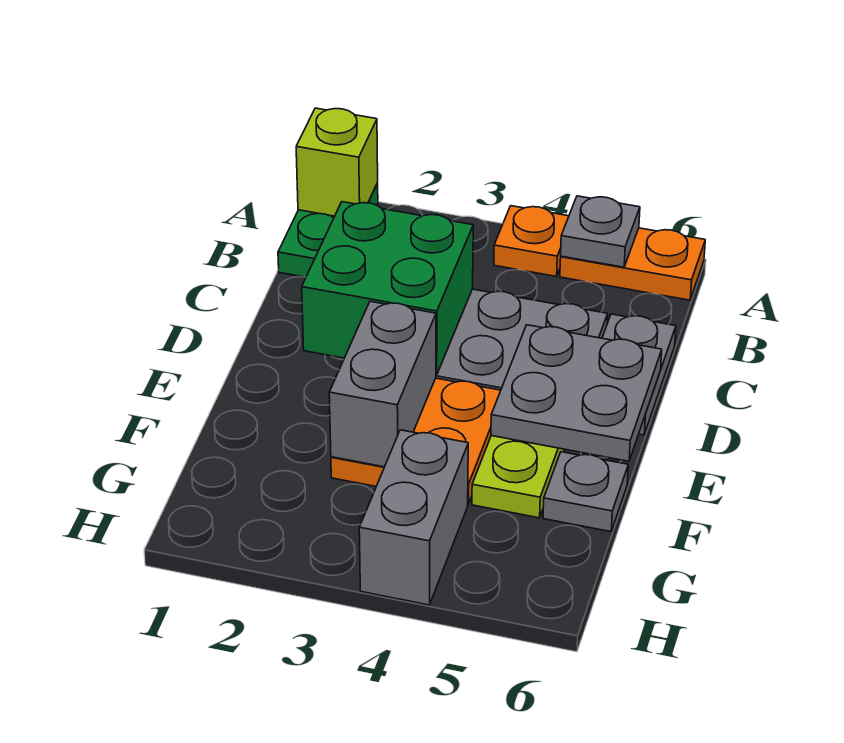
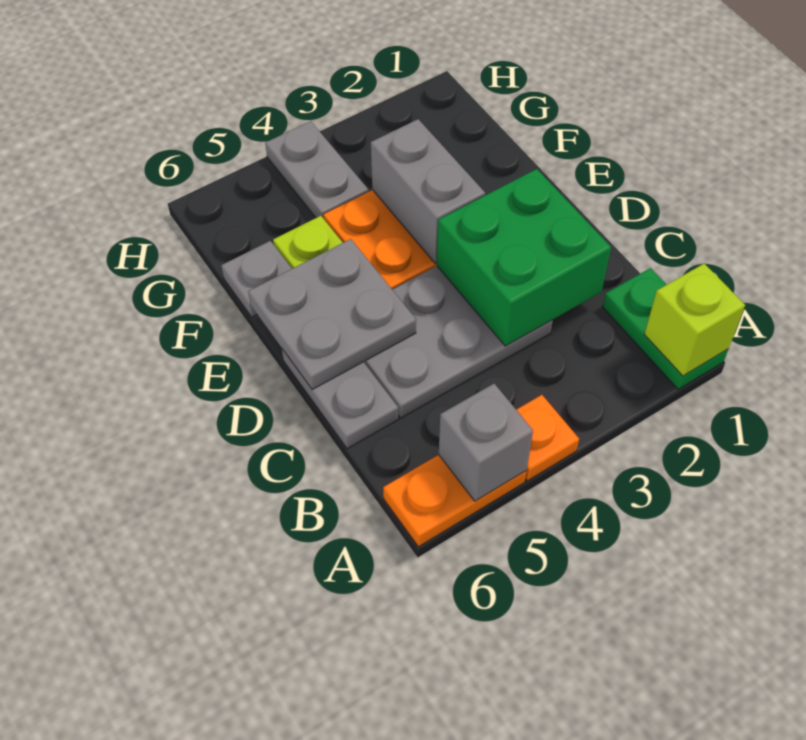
grey plate A5 level 2 -> grey brick A5 level 2
grey brick G4:H4 level 1 -> grey plate G4:H4 level 1

